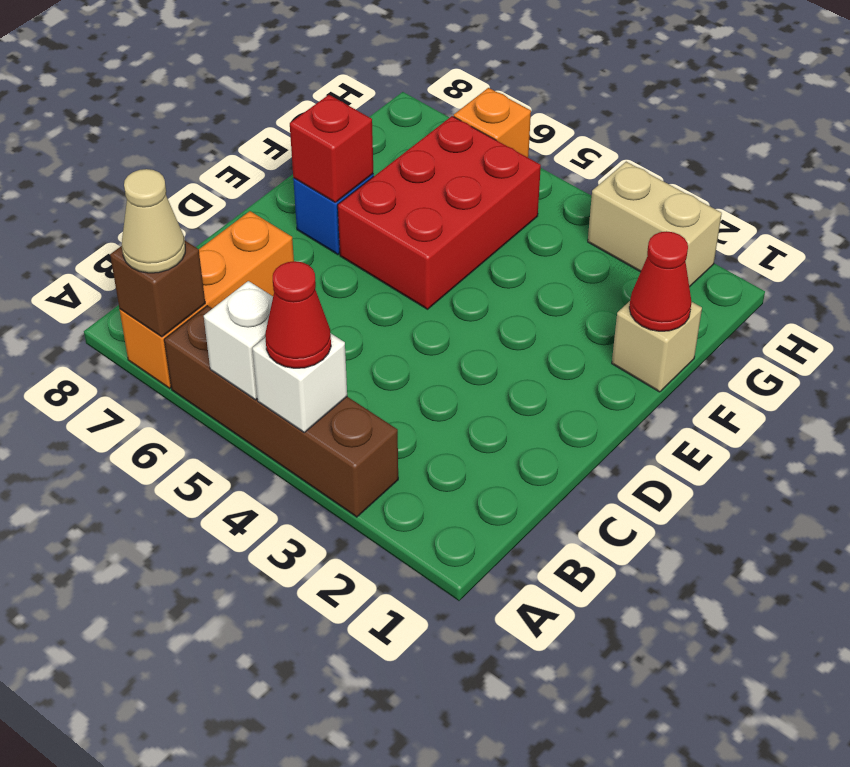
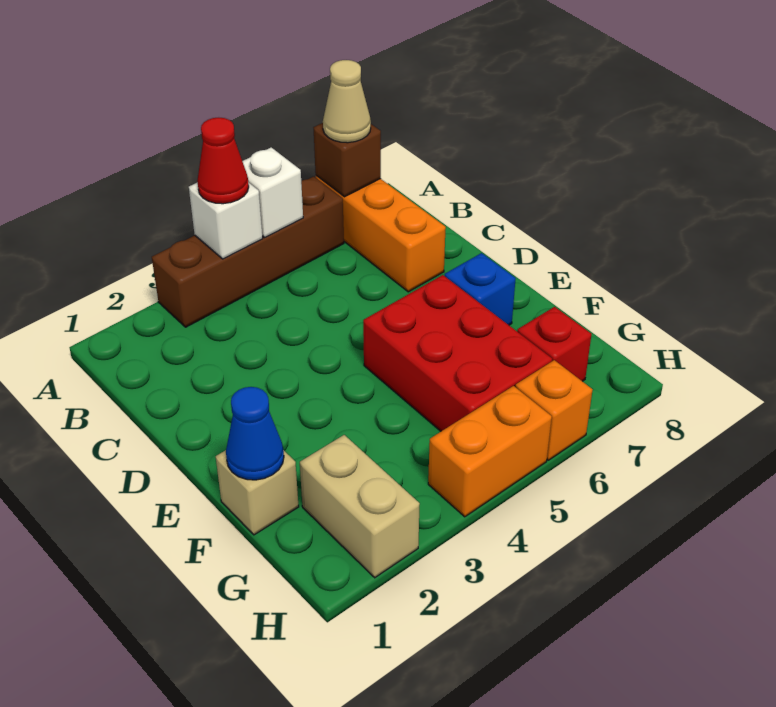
red brick E7 level 2 -> red brick G7 level 1
red cone F1 level 2 -> blue cone F1 level 2
tan brick H2:H3 level 1 -> tan brick G2:H2 level 1
none -> orange brick H4:H5 level 1

